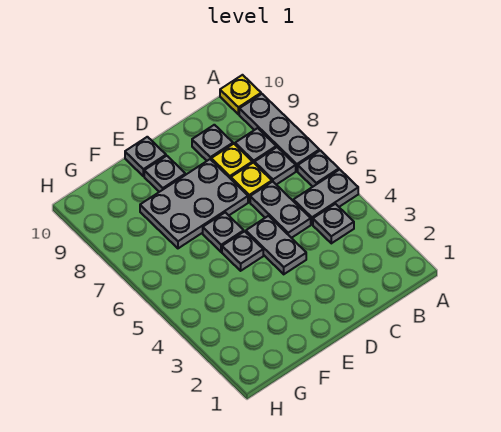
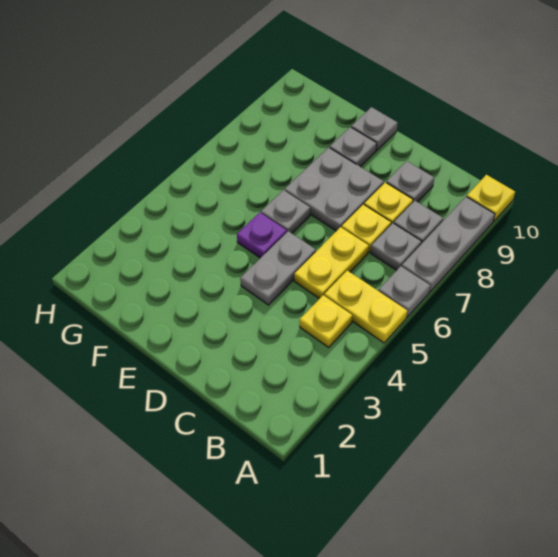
grey plate A5:B5 level 1 -> yellow plate A5:B5 level 1
grey plate B4 level 1 -> yellow plate B4 level 1
grey plate C5:C6 level 1 -> yellow plate C5:C6 level 1
grey plate D7:F8 level 1 -> grey plate D7:E8 level 1
grey plate E5 level 1 -> purple plate E5 level 1

